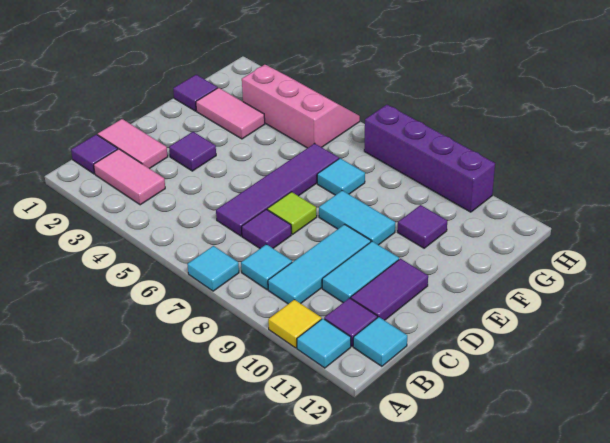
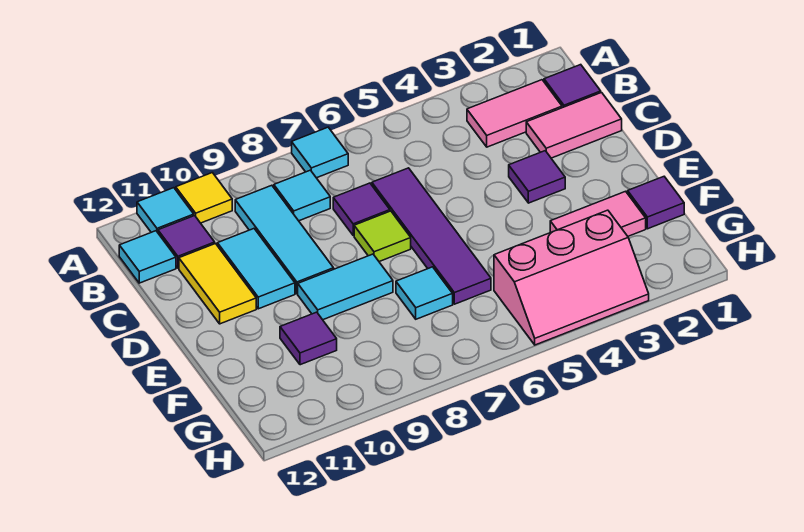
purple tile C11:D11 level 1 -> yellow tile C11:D11 level 1
purple brick H7:H10 level 1 -> none

